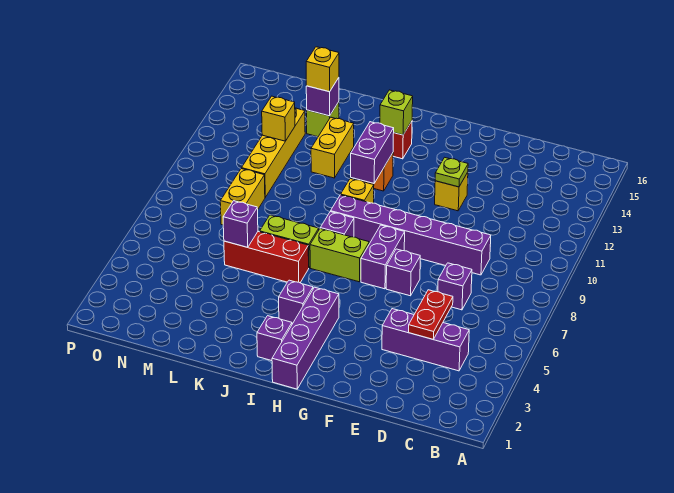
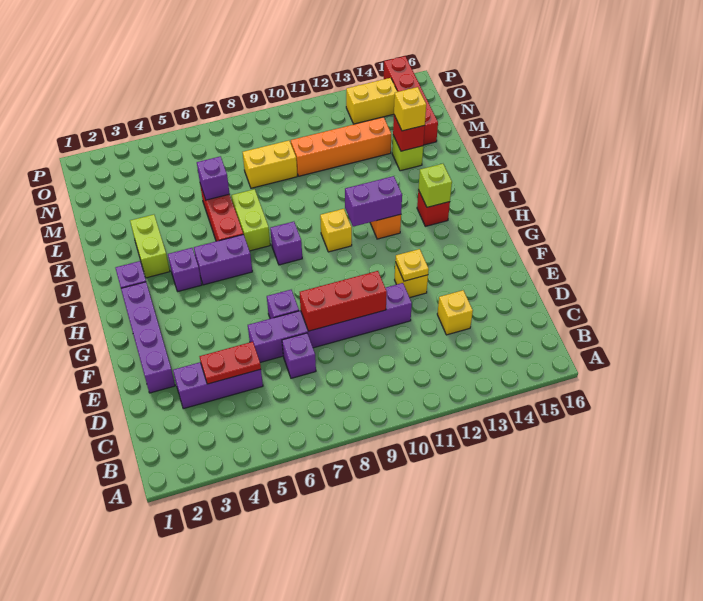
purple brick C4:E4 level 1 -> purple brick D3:D5 level 1
purple brick D9:I9 level 1 -> purple brick E6:E11 level 1
none -> red brick E8:E10 level 2
lime plate F12 level 2 -> yellow plate F12 level 2
purple brick G7:G8 level 1 -> purple brick I5:I6 level 1
purple brick H1:H4 level 1 -> purple brick E2:H2 level 1
lime brick H7:I7 level 1 -> lime brick J3:K3 level 1
yellow brick K12:K13 level 1 -> yellow brick O13:O14 level 1
purple brick L14 level 2 -> red brick L14 level 2
yellow brick M10:M13 level 1 -> orange brick M10:M13 level 1
yellow brick M12 level 2 -> yellow brick D13 level 1
none -> red brick M15:P15 level 1

